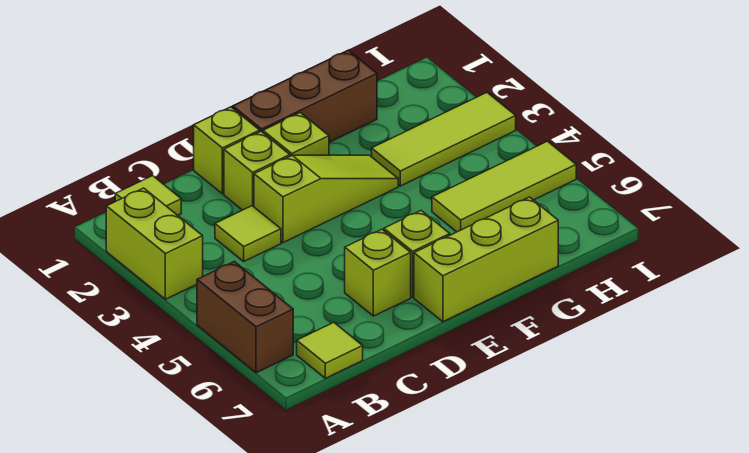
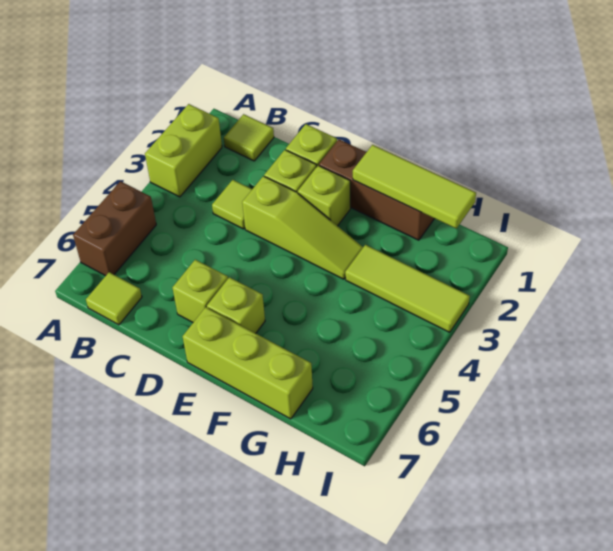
lime tile G5:I5 level 1 -> lime tile F1:H1 level 2

